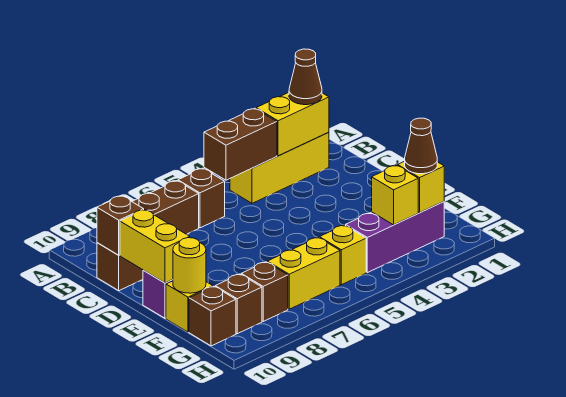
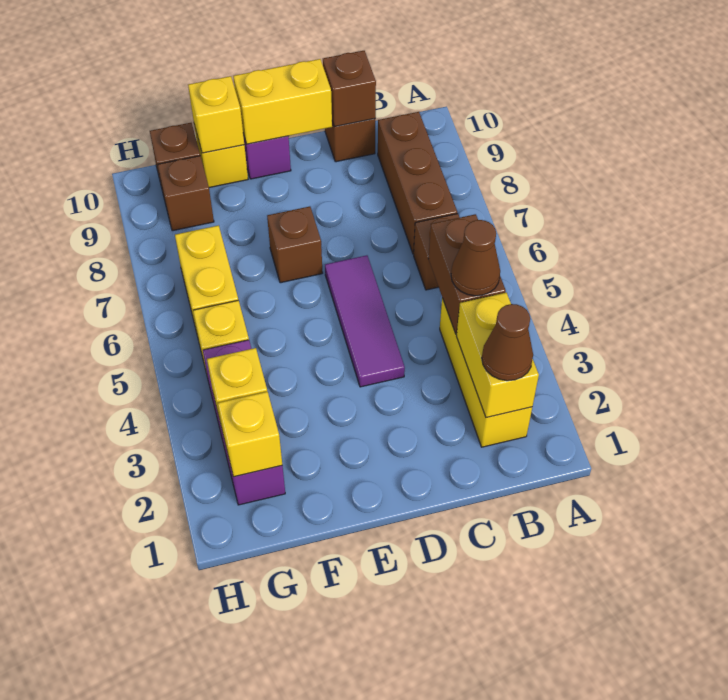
none -> purple tile D4:D6 level 1
yellow round brick F10 level 2 -> yellow brick F10 level 2
brown cone G2 level 3 -> brown cone B4 level 3
brown brick G8 level 1 -> brown brick E7 level 1

